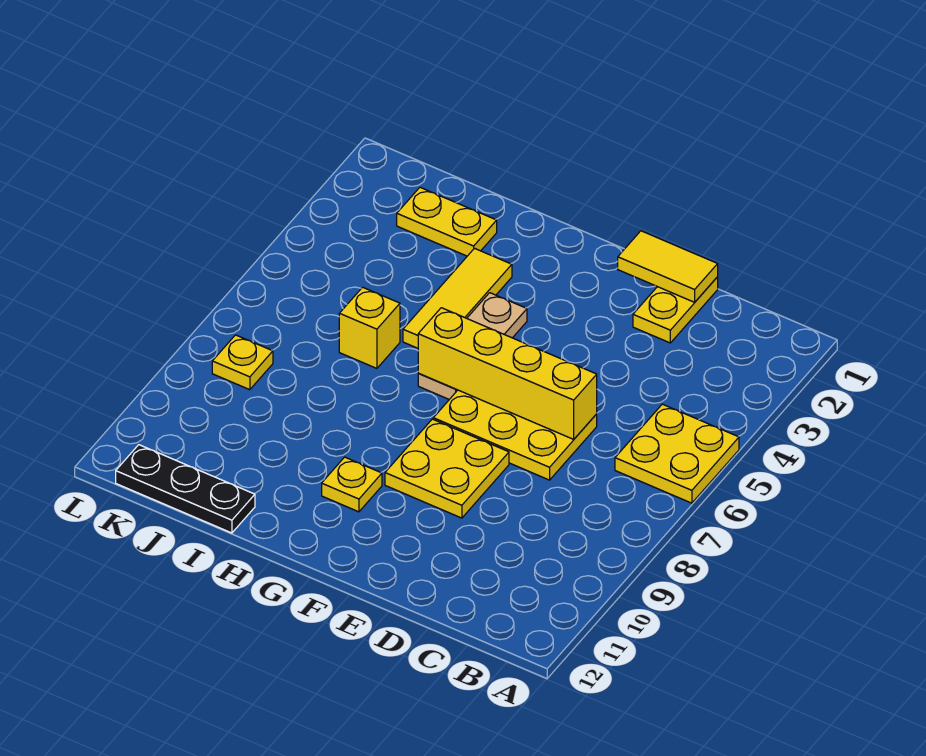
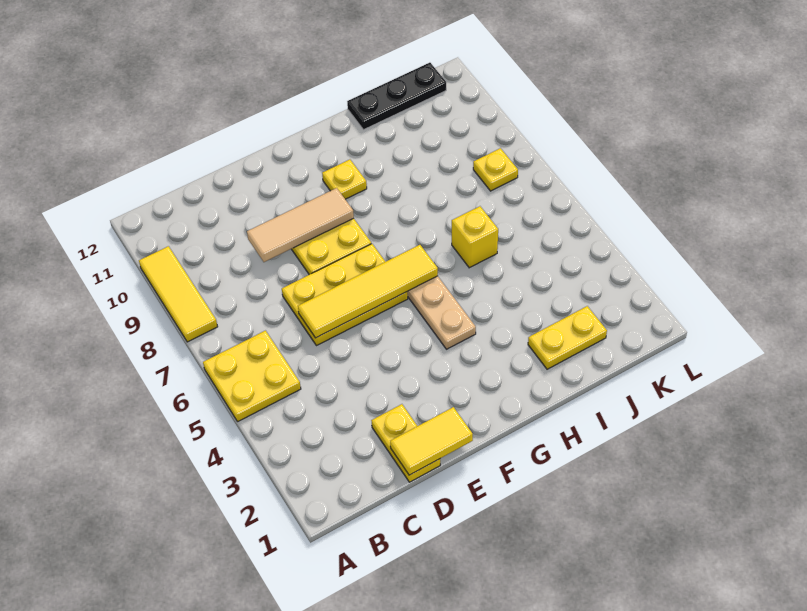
yellow brick D6:G6 level 2 -> yellow tile D6:G6 level 2
none -> tan tile D9:F9 level 2
yellow tile H3:H5 level 1 -> yellow tile A8:A10 level 1

